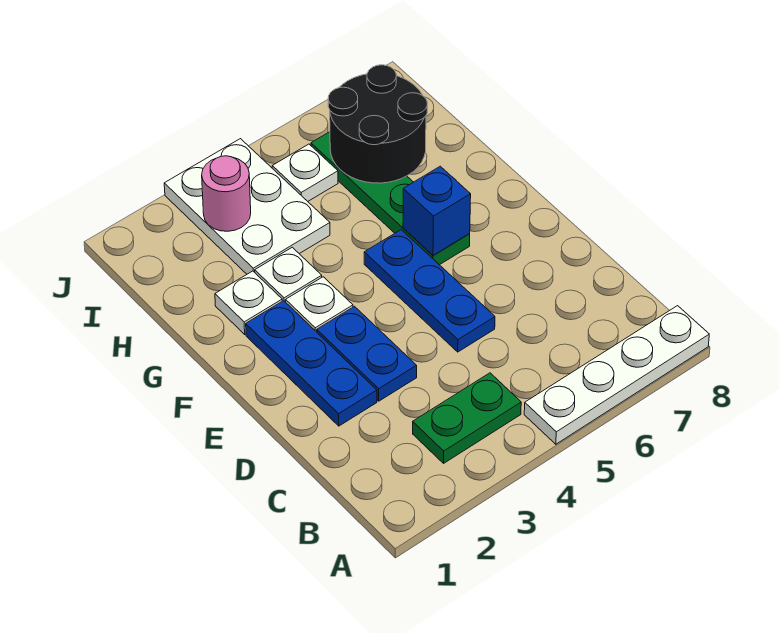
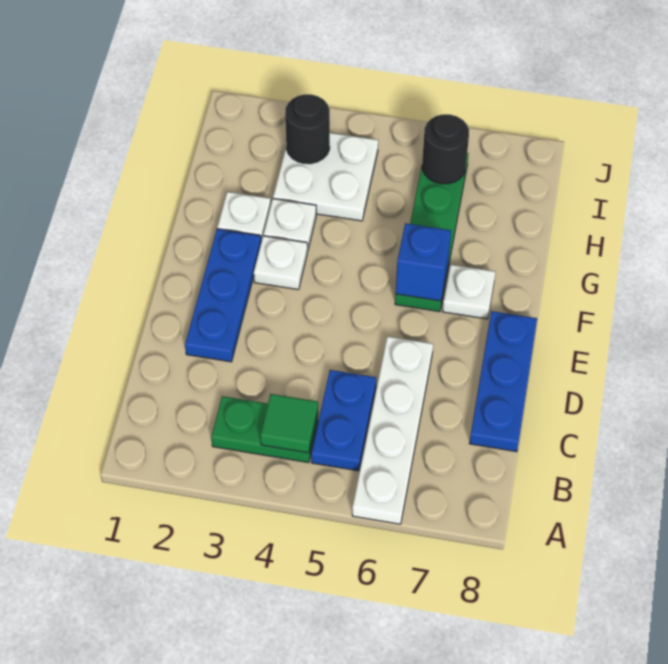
white plate A5:A8 level 1 -> white plate A6:D6 level 1
none -> green tile B4 level 2
blue plate D3:E3 level 1 -> blue plate B5:C5 level 1
blue plate D5:F5 level 1 -> blue plate C8:E8 level 1
white plate H3:J4 level 1 -> white plate H3:I4 level 1
black round brick H6:I7 level 2 -> black round brick I6 level 2
pink round brick I3 level 2 -> black round brick I3 level 2
white plate I5 level 1 -> white plate F7 level 1

